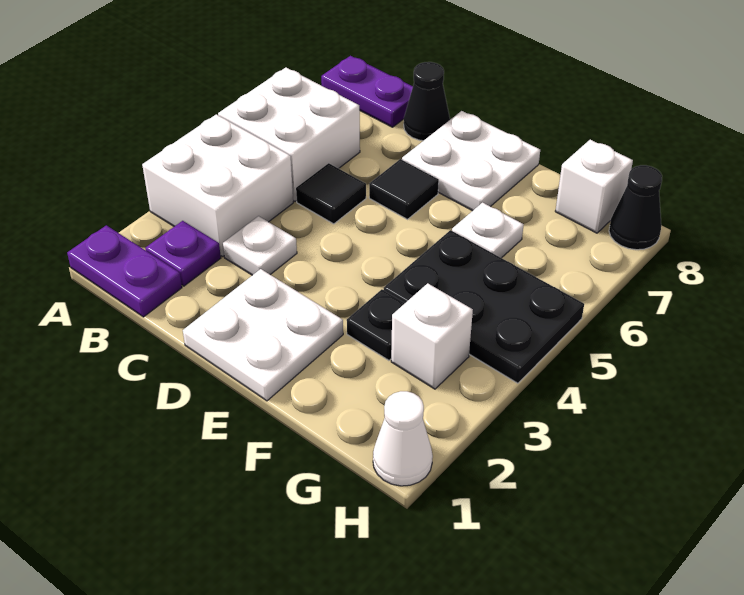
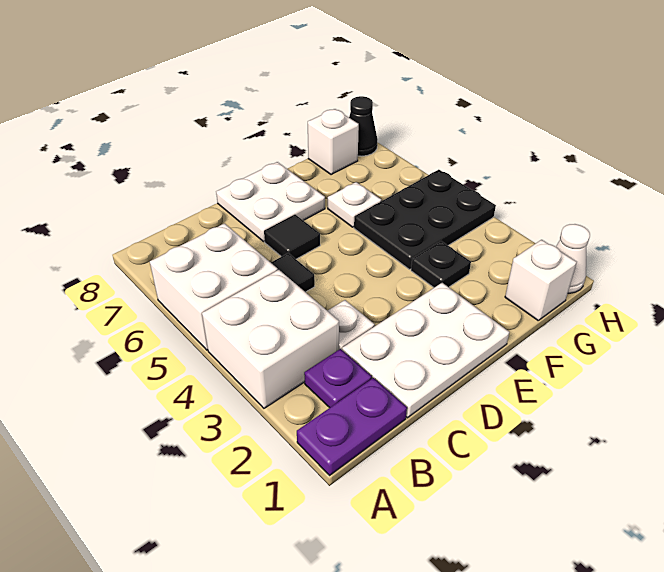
purple plate A8:B8 level 1 -> none
black cone C8 level 1 -> none
white plate D1:E2 level 1 -> white plate C1:E2 level 1
white brick G3 level 1 -> white brick G1 level 1

